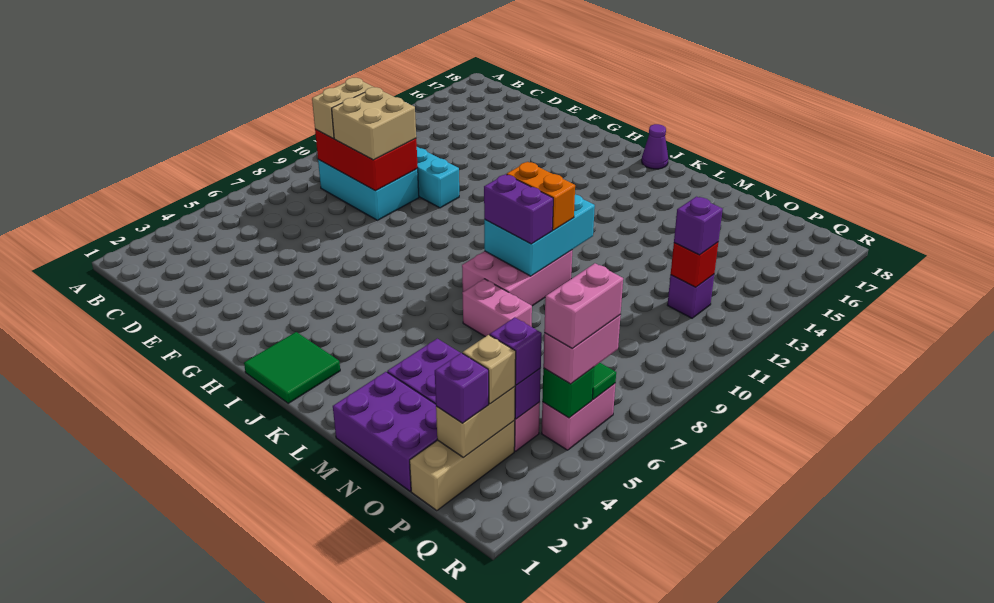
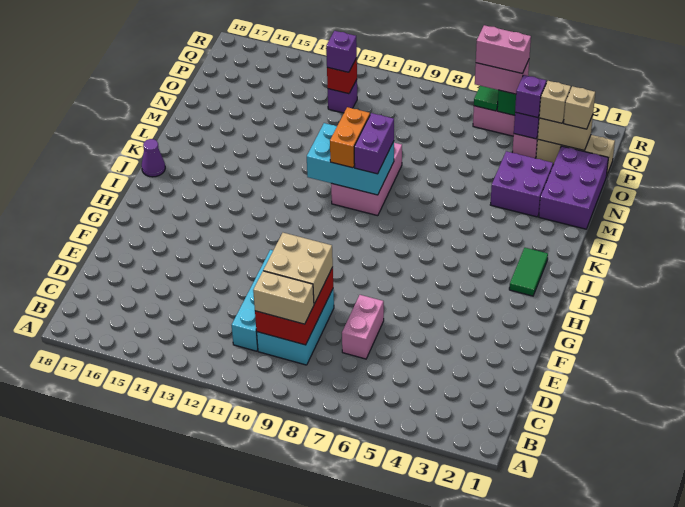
green tile I1:J2 level 1 -> green tile I2:J2 level 1
pink brick K8:L10 level 1 -> pink brick K9:M10 level 1
pink brick L7:M7 level 1 -> pink brick D7:E7 level 1
purple brick P2 level 3 -> tan brick P2 level 3

